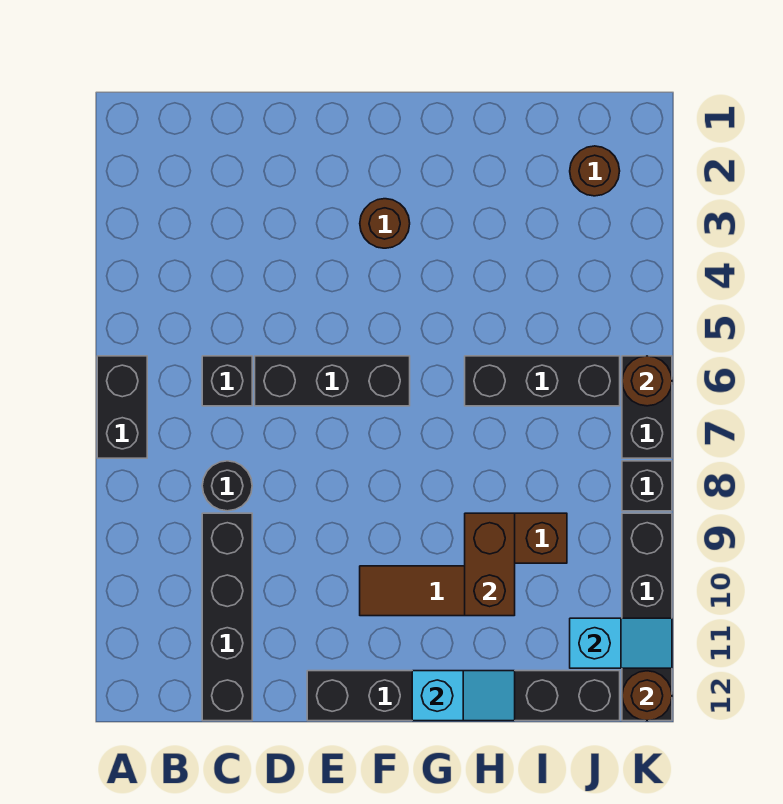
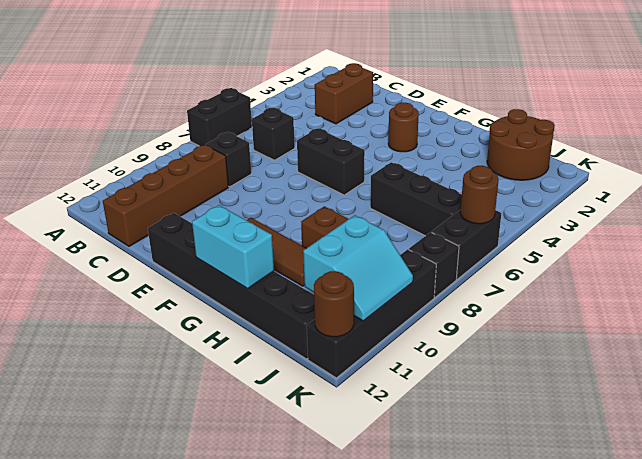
black round brick C8 level 1 -> black brick C8 level 1
black brick C9:C12 level 1 -> brown brick C9:C12 level 1
black brick D6:F6 level 1 -> black brick E6:F6 level 1
cyan slope G12:H12 level 2 top G -> cyan brick G12:H12 level 2
brown brick H9:H10 level 2 -> brown brick C2:C3 level 1
brown round brick J2 level 1 -> brown round brick I1:J2 level 1
cyan slope J11:K11 level 2 top J -> cyan slope J10:K11 level 2 top J

